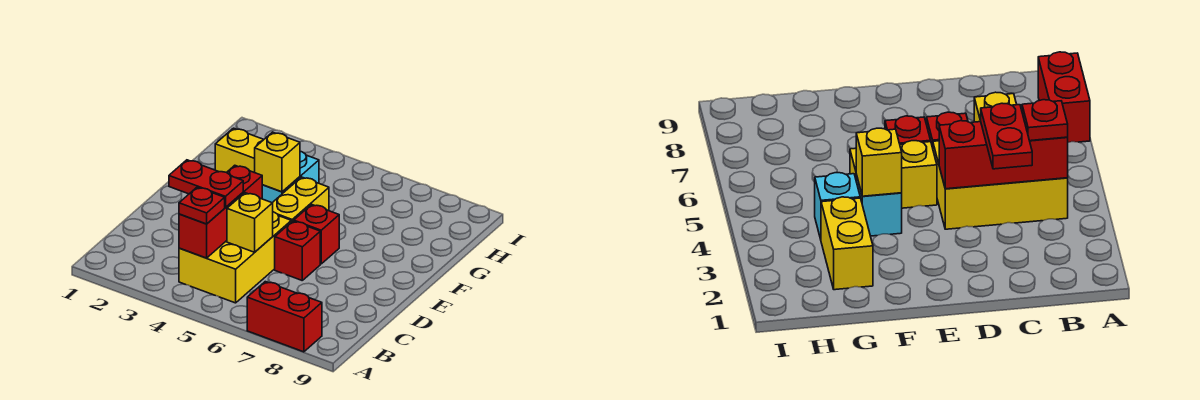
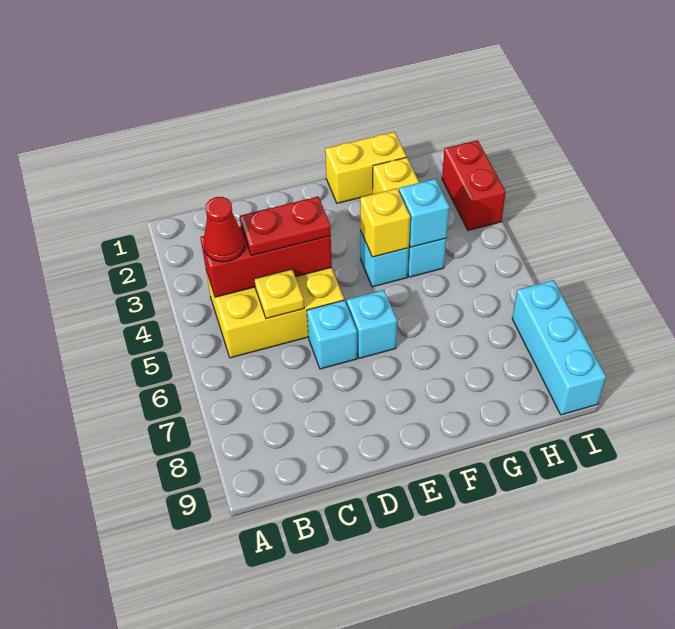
red brick A7:A8 level 1 -> red brick I2:I3 level 1
red plate B4 level 3 -> red cone B4 level 3
red plate C3:C4 level 3 -> red plate C4:D4 level 3
yellow brick C5 level 2 -> yellow plate C5 level 2
red brick D6 level 1 -> cyan brick D6 level 1
yellow brick E5:F5 level 1 -> yellow brick F1:G1 level 1
red brick E6 level 1 -> cyan brick E6 level 1
none -> cyan brick G4 level 2
none -> cyan brick I7:I9 level 1

